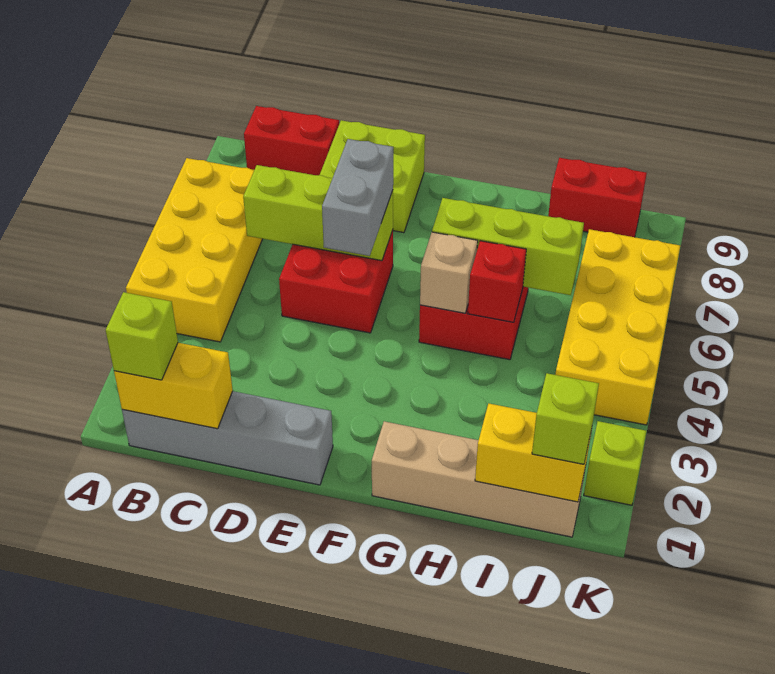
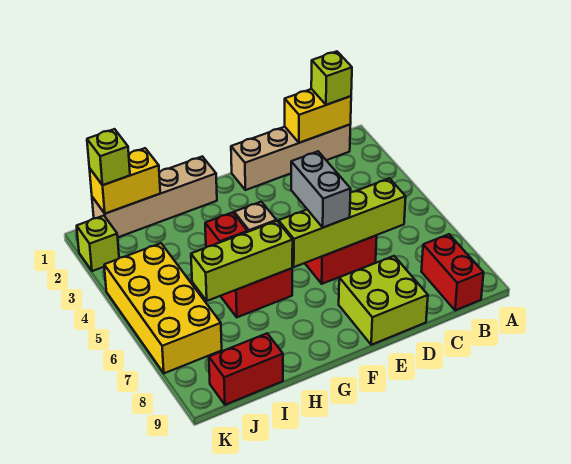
yellow brick A4:B7 level 1 -> none
grey brick B1:E1 level 1 -> tan brick B1:E1 level 1
red brick B9:C9 level 1 -> red brick B8:B9 level 1
lime brick C6:E6 level 2 -> lime brick C6:F6 level 2

